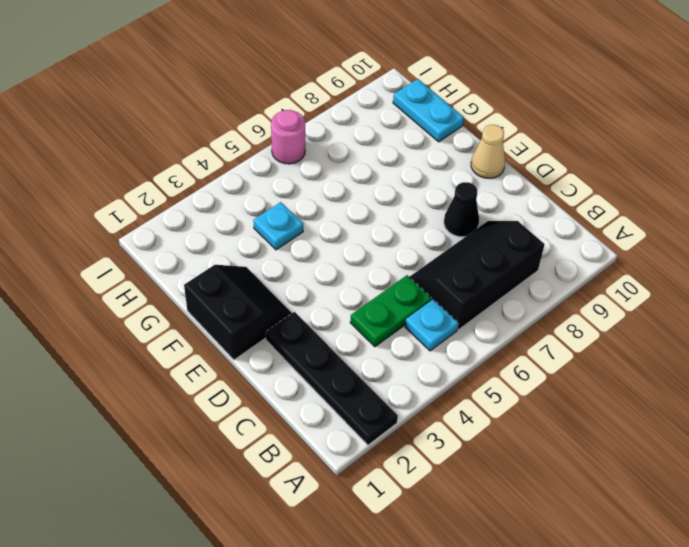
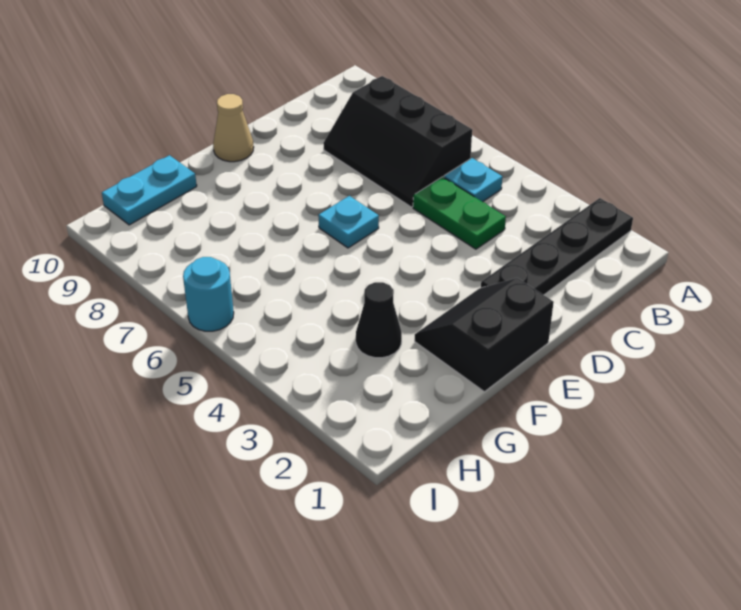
black cone D8 level 1 -> black cone G3 level 1
cyan plate G4 level 1 -> cyan plate E6 level 1
pink round brick I6 level 1 -> cyan round brick I6 level 1

